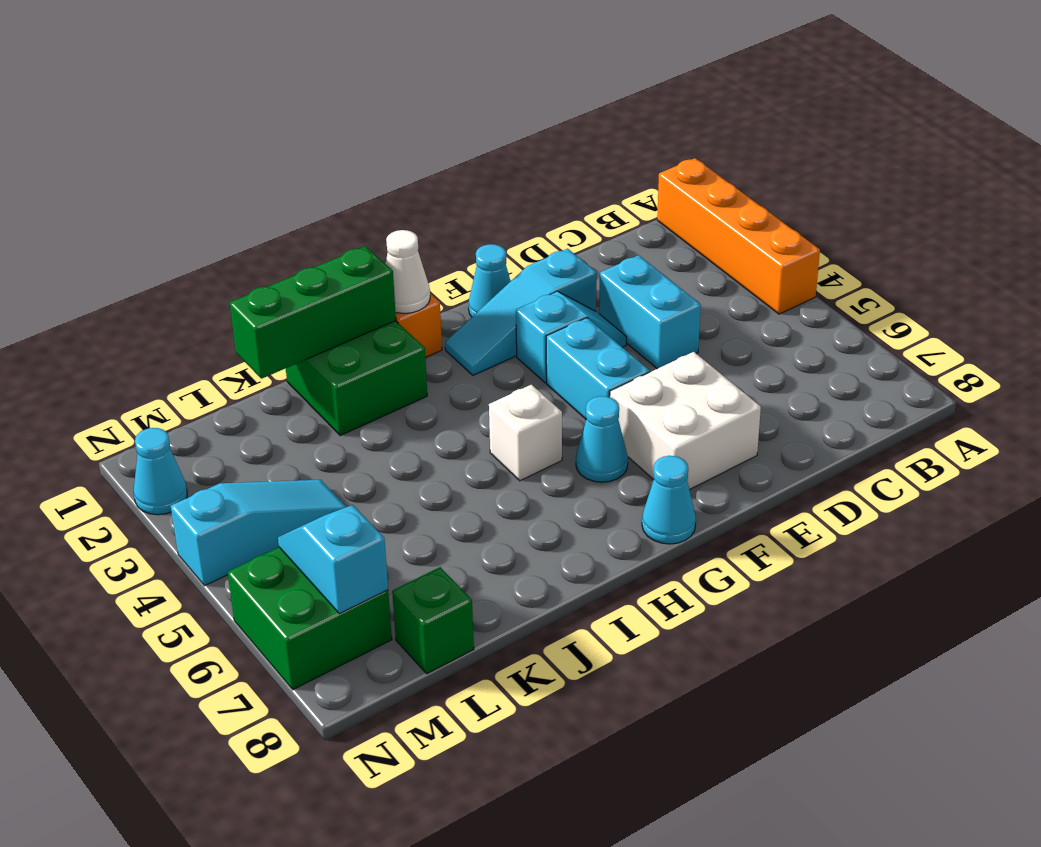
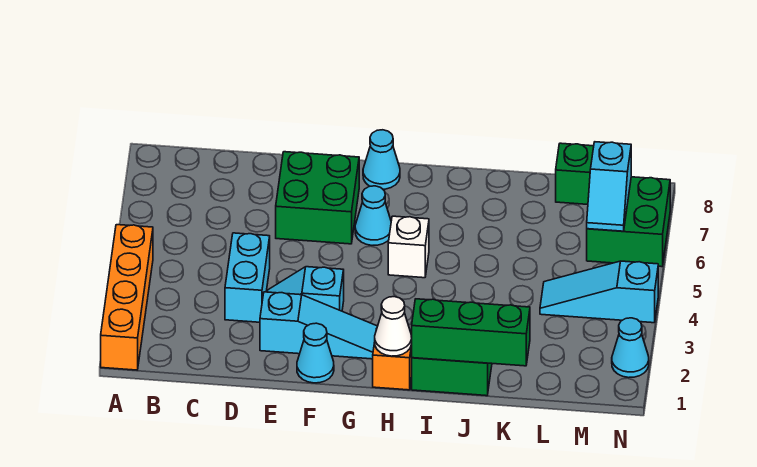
white brick E6:F7 level 1 -> green brick E6:F7 level 1
cyan brick F4:F5 level 1 -> none

